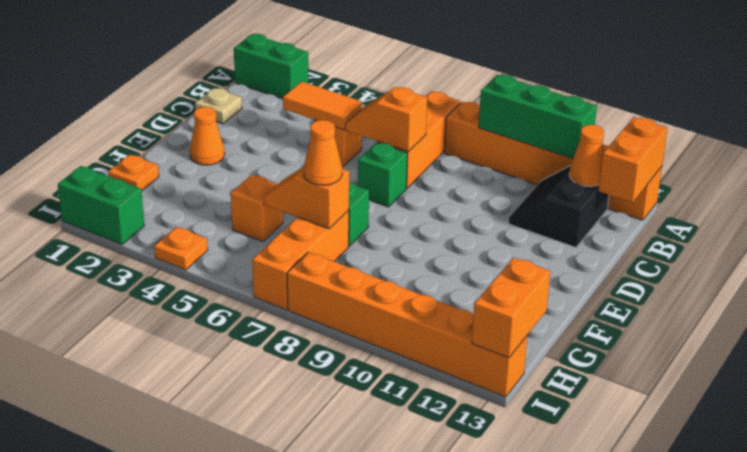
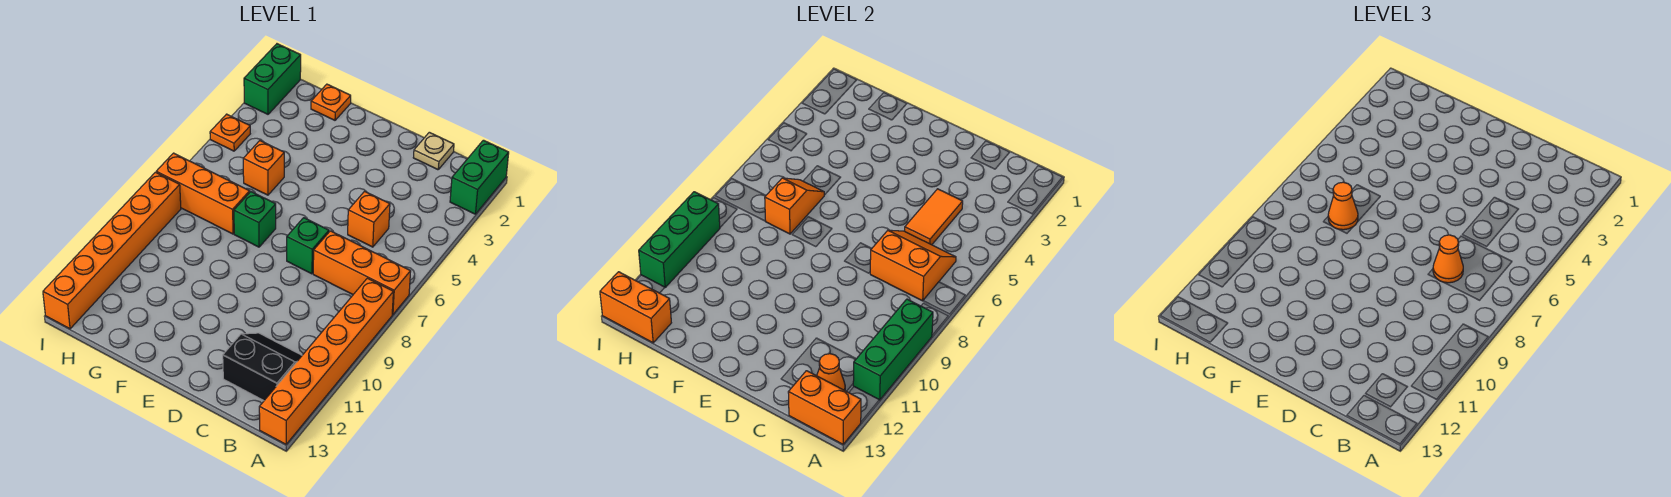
orange slope C6:C7 level 2 top 7 -> orange slope B6:C7 level 2 top 7
orange cone E2 level 1 -> orange cone C7 level 3
none -> green brick I9:I11 level 2

